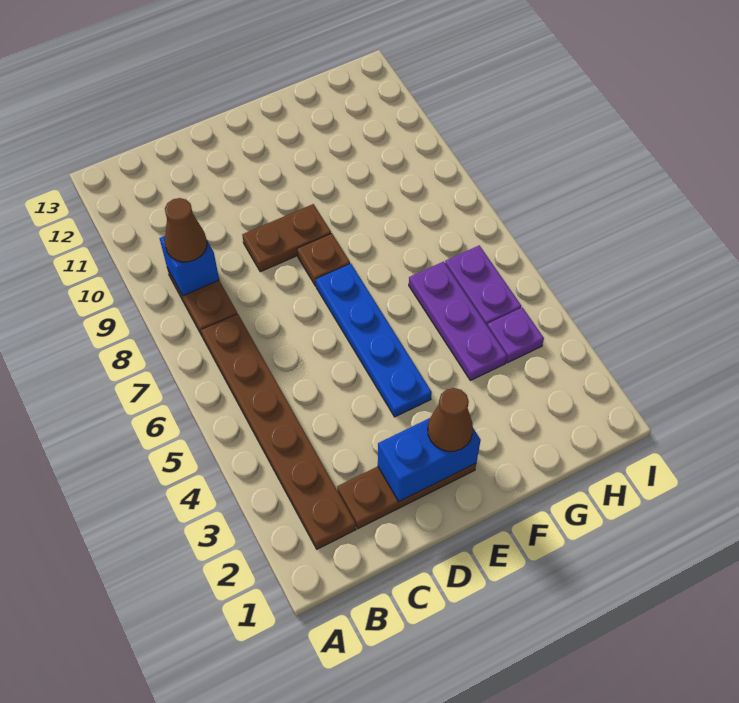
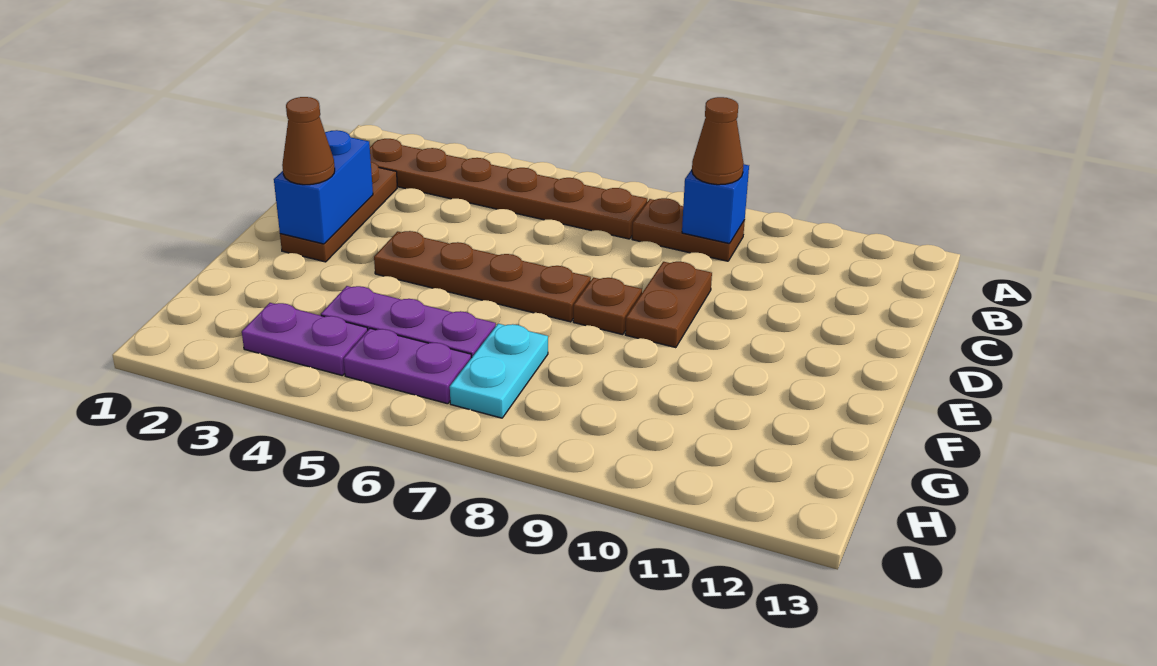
blue plate E4:E7 level 1 -> brown plate E4:E7 level 1
none -> cyan plate G7:H7 level 1
purple plate H4 level 1 -> purple plate H3:H4 level 1

